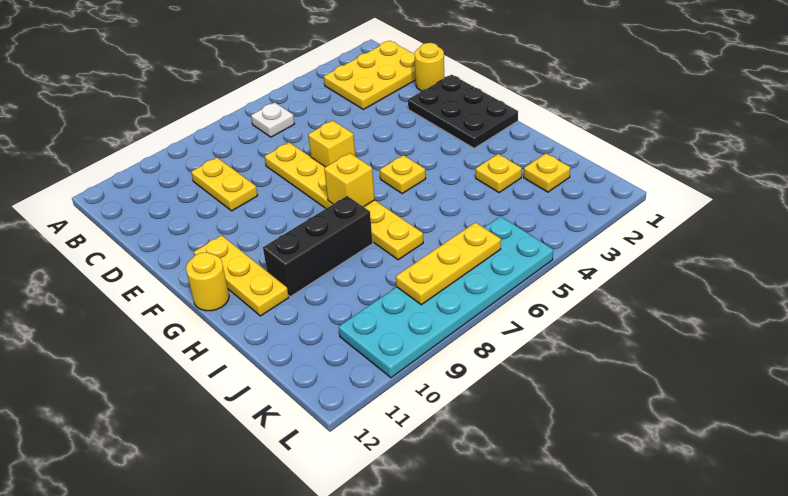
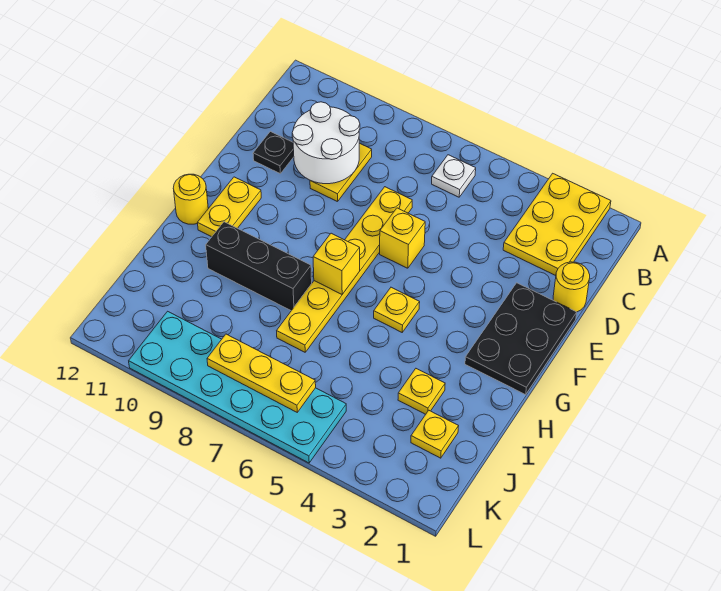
yellow plate B1:C3 level 1 -> yellow plate A2:C3 level 1
none -> white round brick C9:D10 level 2
none -> black plate D11 level 1
yellow plate F11:H11 level 1 -> yellow plate F11:G11 level 1

